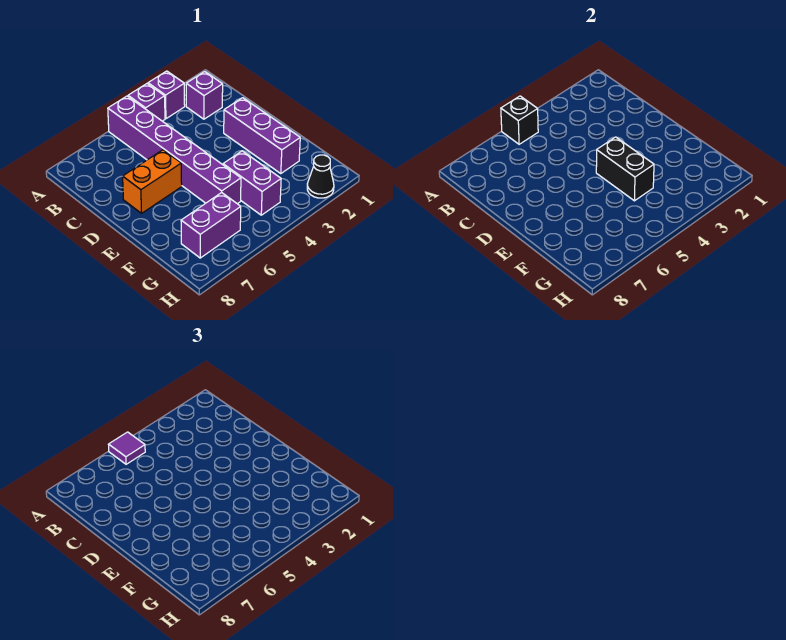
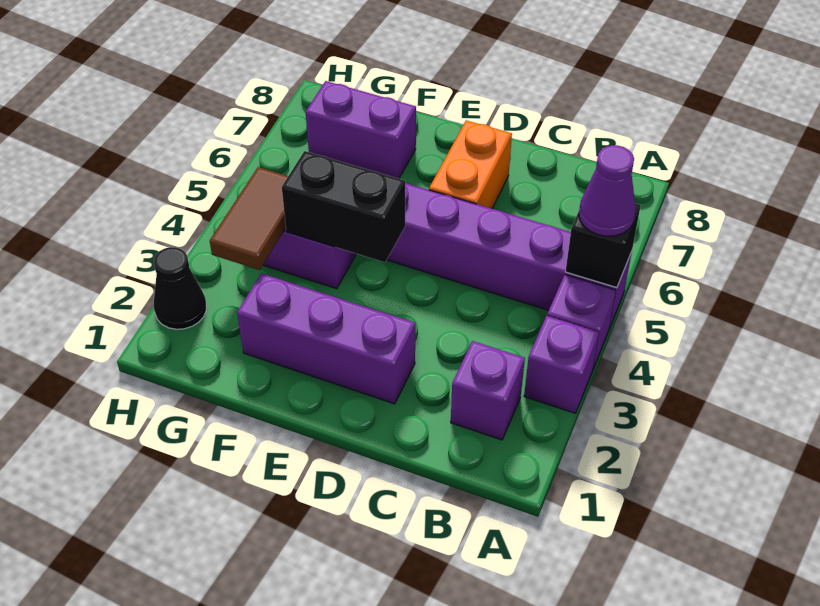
purple tile A5 level 3 -> purple cone A5 level 3
none -> brown tile G3:G4 level 2
purple brick G6:G7 level 1 -> purple brick F7:G7 level 1

